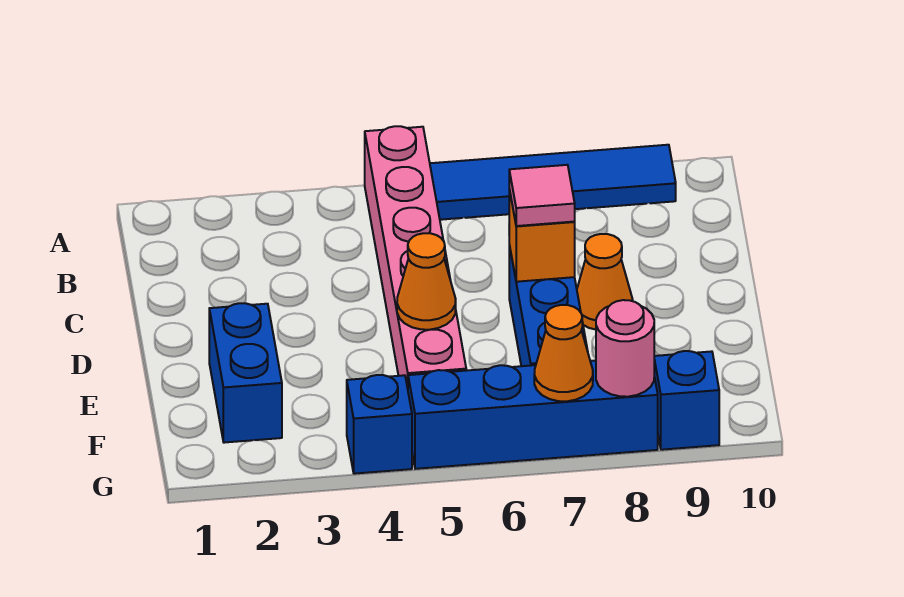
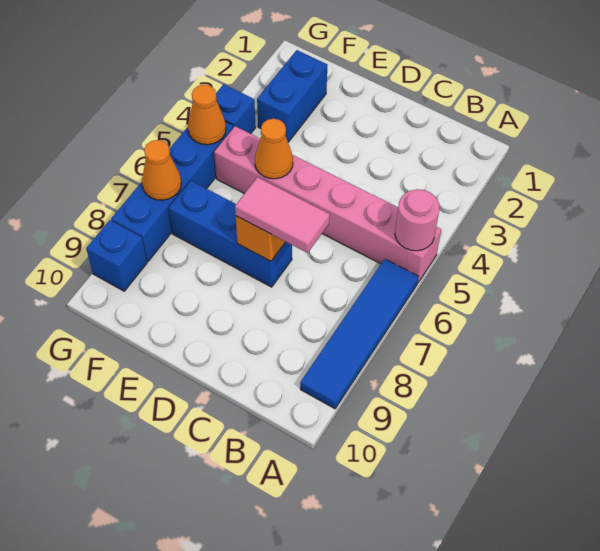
pink tile D7 level 3 -> pink tile C7:D7 level 3
orange cone D8 level 1 -> orange cone G5 level 2
blue brick E2:F2 level 1 -> blue brick F2:F3 level 1
pink round brick G8 level 2 -> pink round brick A5 level 2

